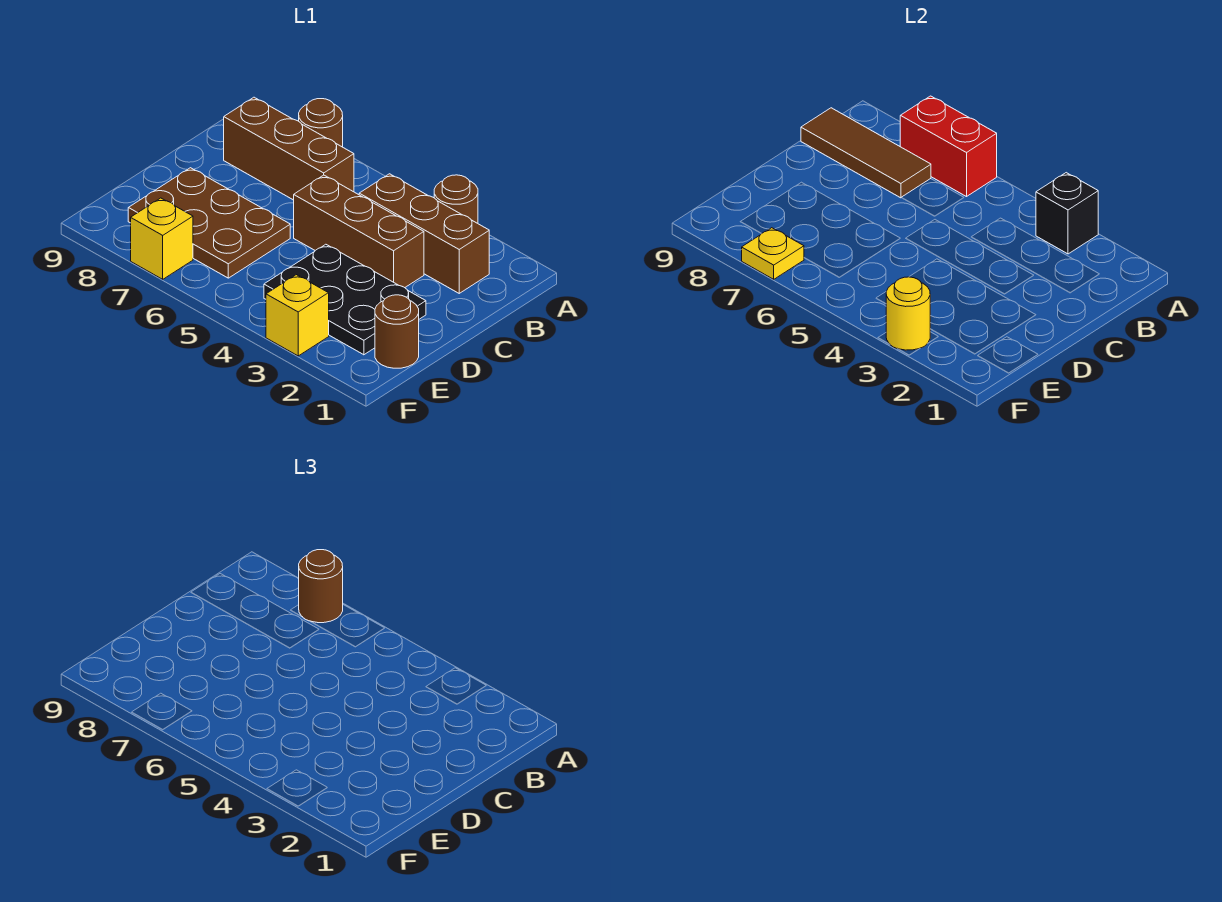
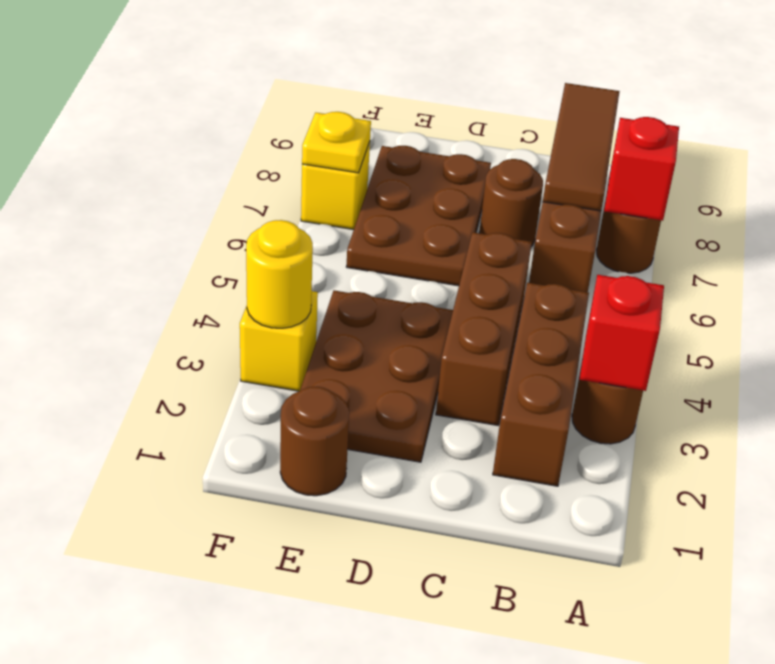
black brick A3 level 2 -> red brick A3 level 2
red brick A6:A7 level 2 -> red brick A7 level 2
brown round brick A7 level 3 -> brown round brick C7 level 1
black plate D2:E4 level 1 -> brown plate D2:E4 level 1

